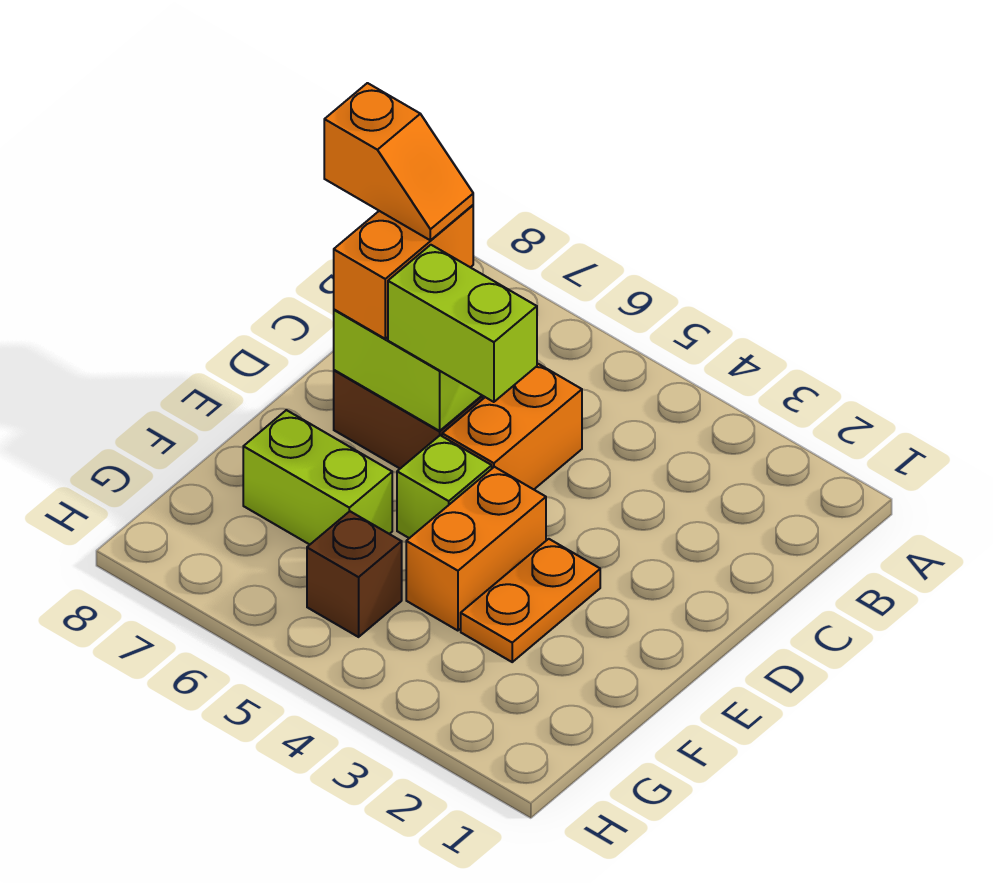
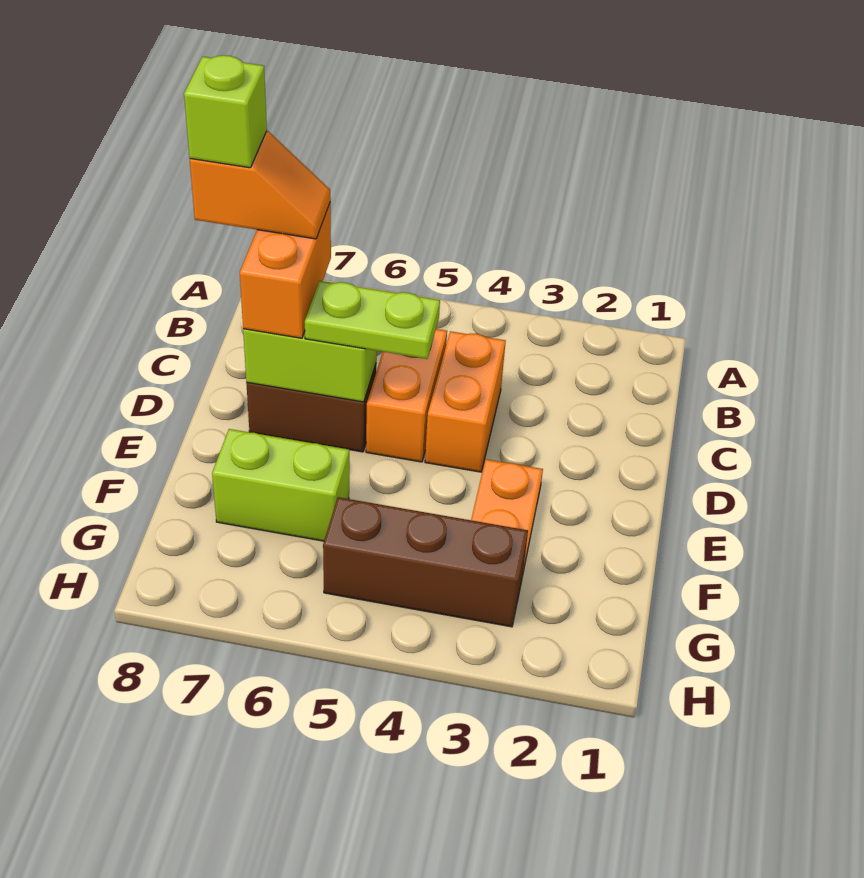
lime brick D5:D6 level 3 -> lime plate D5:D6 level 3
orange brick E4:F4 level 1 -> orange brick C4:D4 level 1
lime brick E5 level 1 -> lime brick C8 level 5
brown brick G5 level 1 -> brown brick G3:G5 level 1

